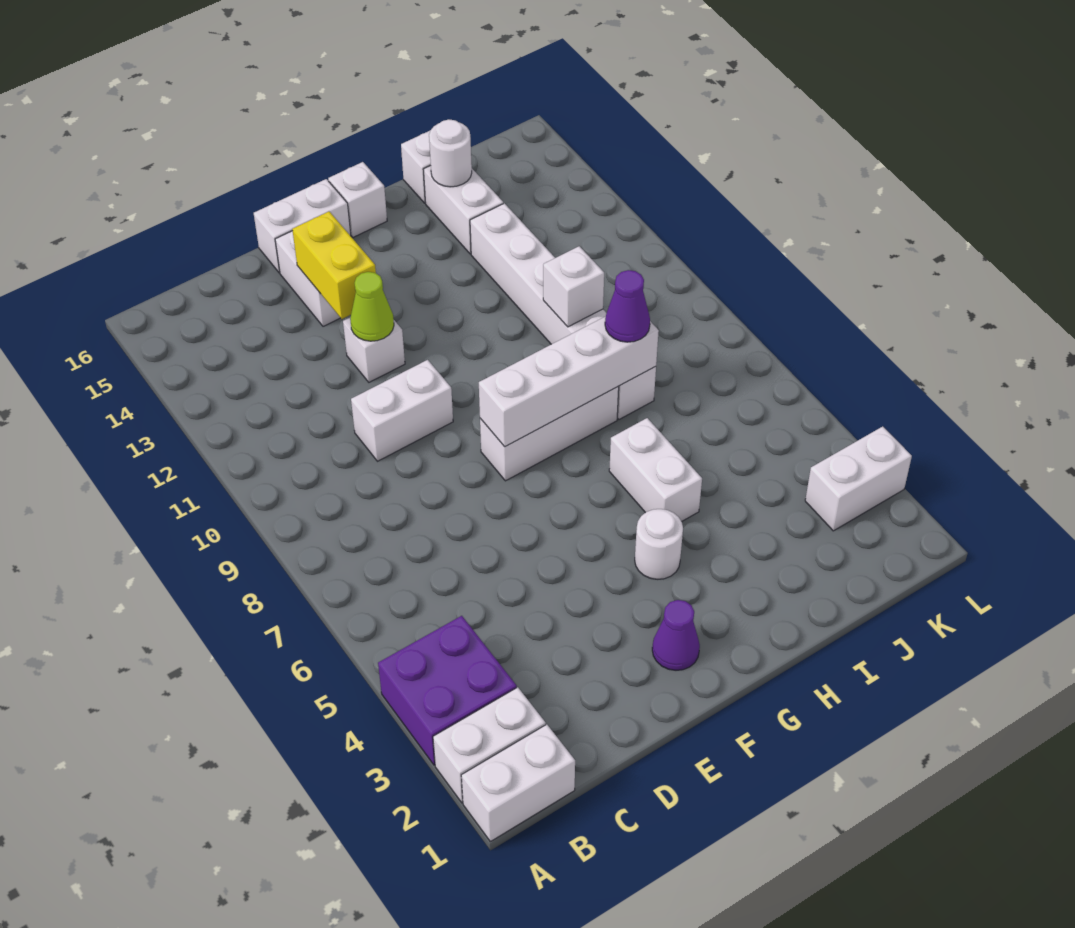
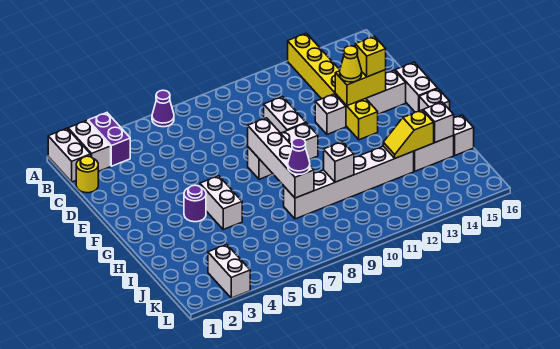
purple brick A3:B4 level 1 -> purple brick A3:B3 level 1
none -> yellow brick A13:F13 level 1
none -> yellow round brick C1 level 1
lime cone E12 level 2 -> none
none -> yellow cone E13 level 3
none -> yellow brick E14 level 3
purple cone F2 level 1 -> purple cone A6 level 1
white brick F8:H8 level 1 -> white brick F8:F10 level 1
white round brick G4 level 1 -> purple round brick G4 level 1
white brick H5:H6 level 1 -> white brick G5:H5 level 1
none -> yellow slope I13:I14 level 2 top 14
white round brick I15 level 2 -> white brick I15 level 2

